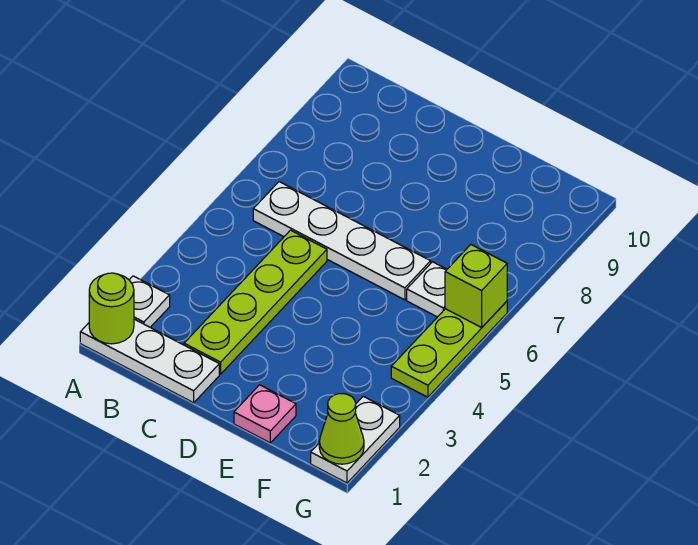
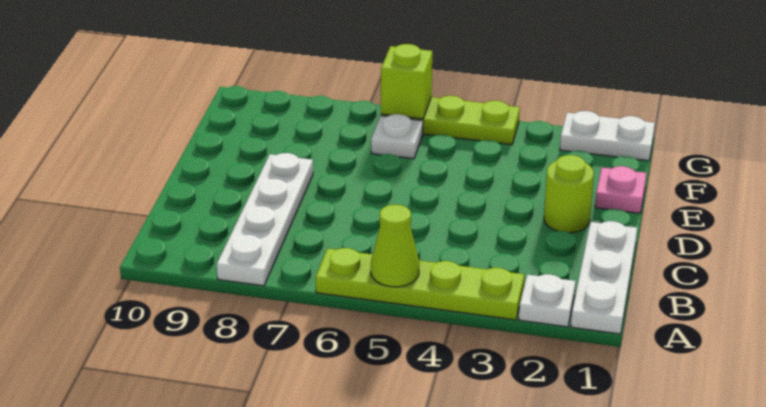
lime round brick A1 level 2 -> lime round brick D2 level 1
white plate B6:E6 level 1 -> white plate A8:D8 level 1
lime plate C2:C5 level 1 -> lime plate A3:A6 level 1
lime cone G1 level 2 -> lime cone A5 level 2

